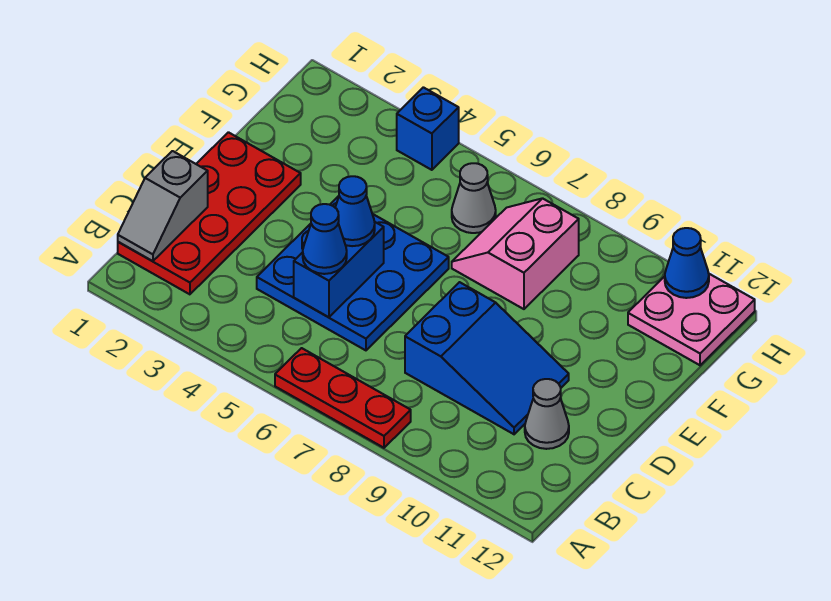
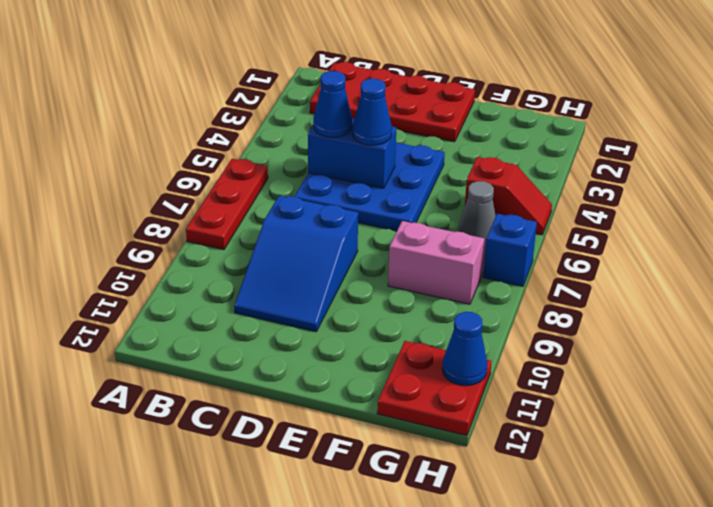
grey slope B1:C1 level 2 top C -> none
grey cone C11 level 1 -> none
none -> red slope G5:H5 level 1 top G
pink plate G11:H12 level 1 -> red plate G11:H12 level 1
blue brick H4 level 1 -> blue brick H7 level 1

